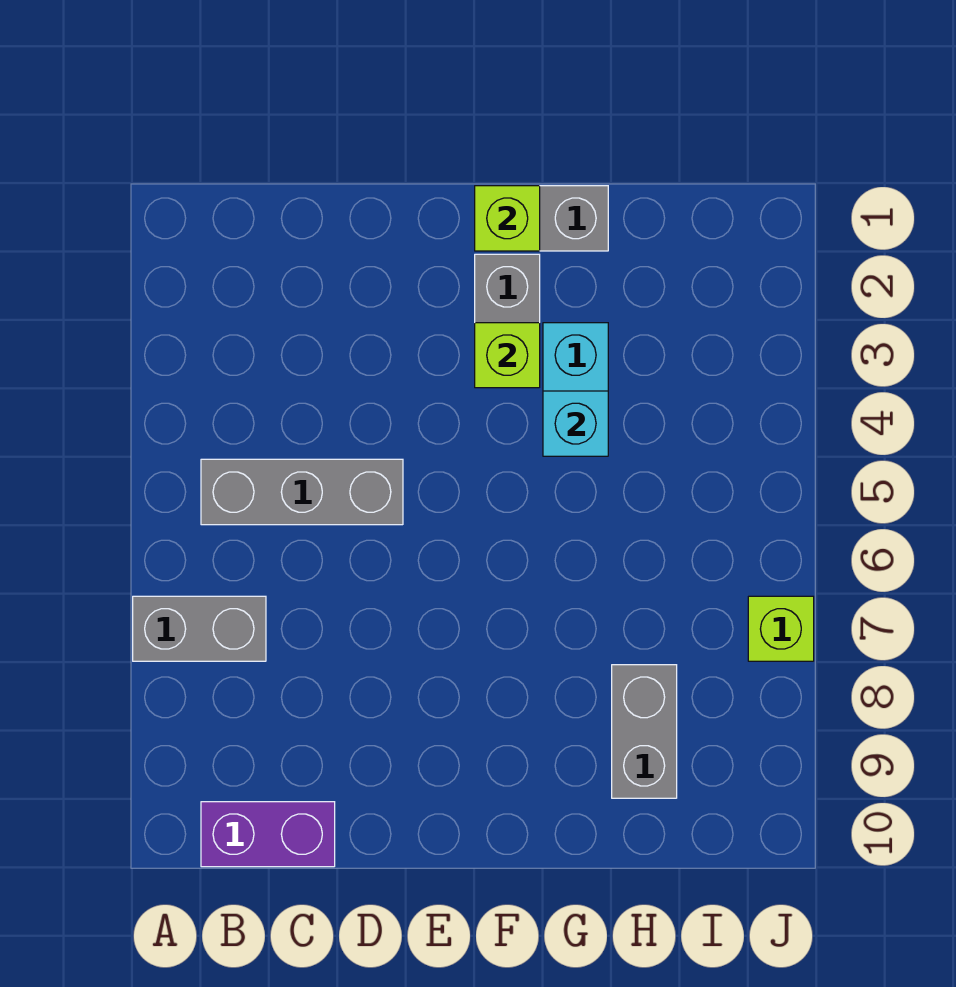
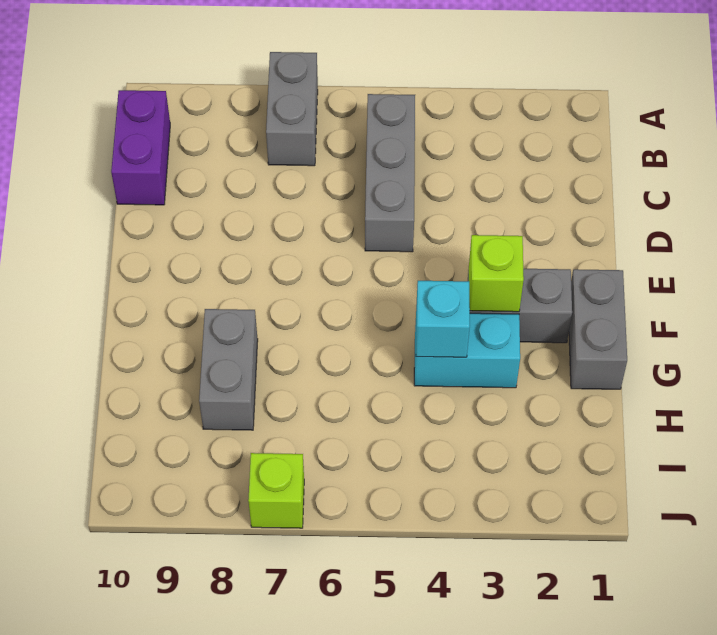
lime brick F1 level 2 -> none
grey brick H8:H9 level 1 -> grey brick G8:H8 level 1

